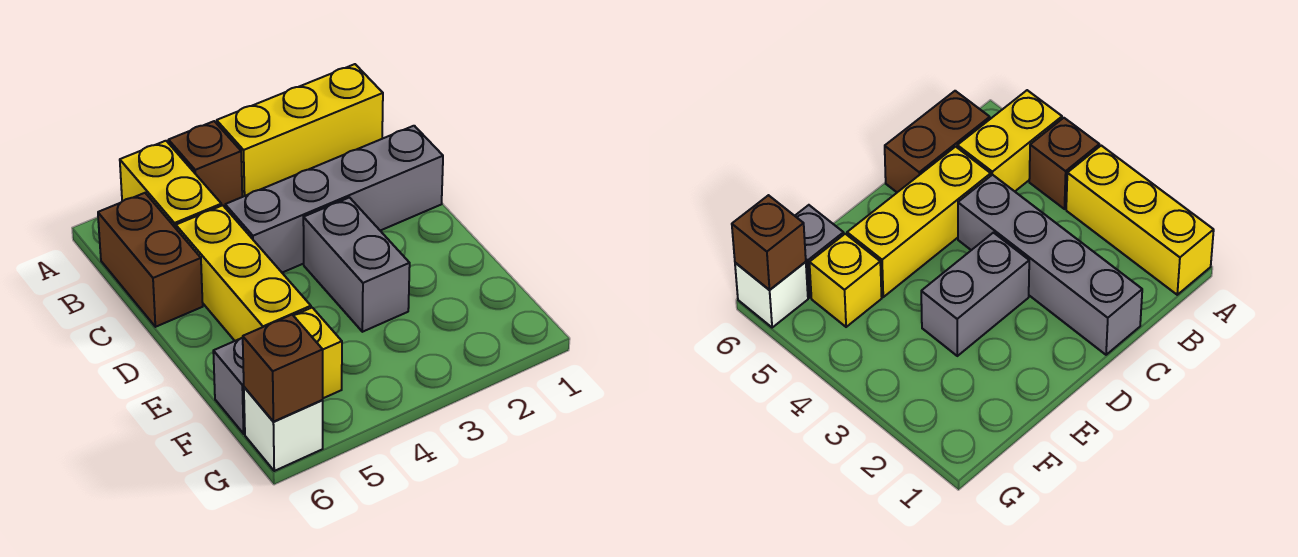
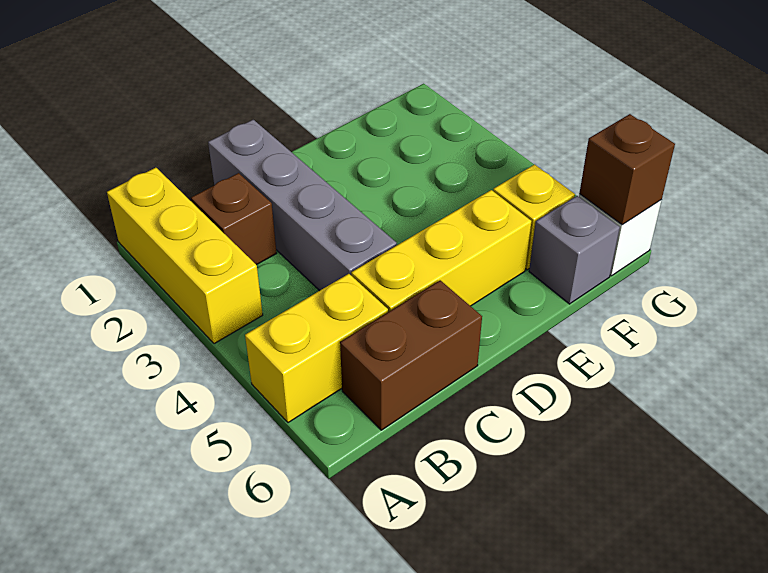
brown brick A4 level 1 -> brown brick B2 level 1
grey brick D3:E3 level 1 -> none

